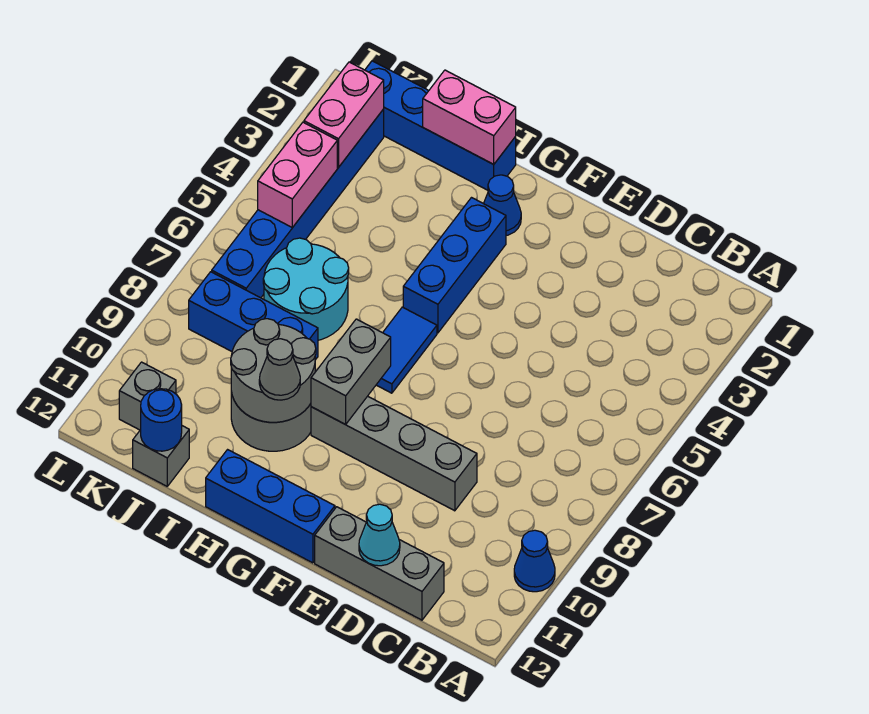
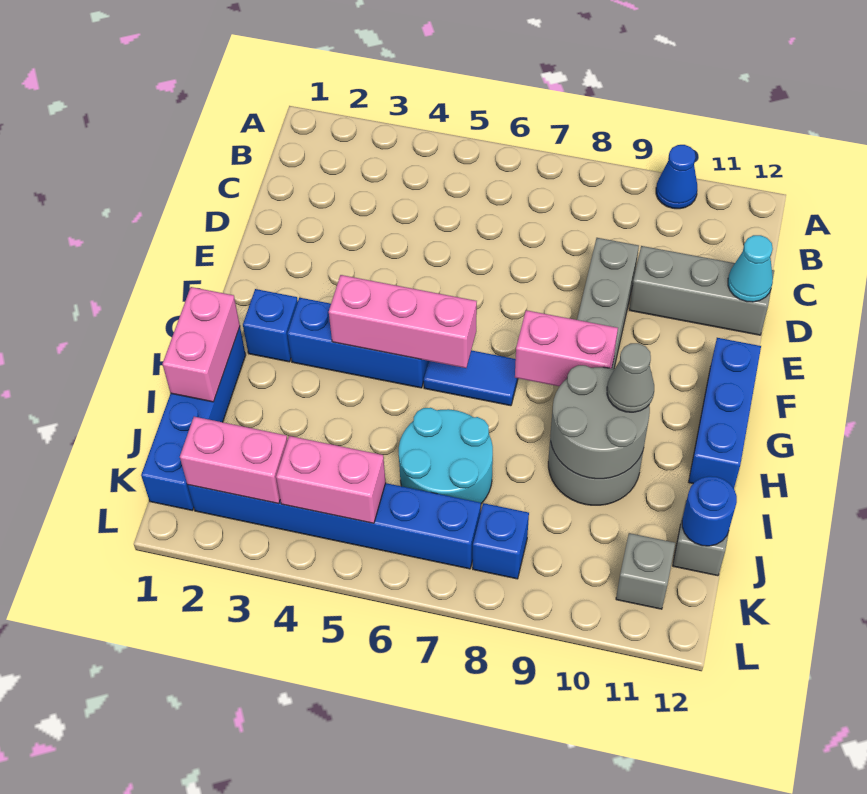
grey brick C12:E12 level 1 -> grey brick D10:D12 level 1
blue cone G2 level 1 -> blue brick G2 level 1
none -> pink brick G4:G6 level 2
grey brick G8:G9 level 2 -> pink brick G8:G9 level 2
blue brick I8:K8 level 1 -> blue brick K8 level 1

